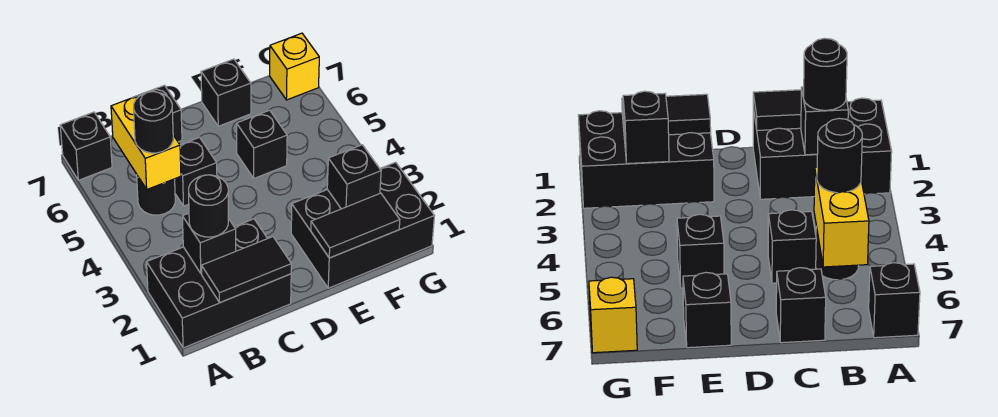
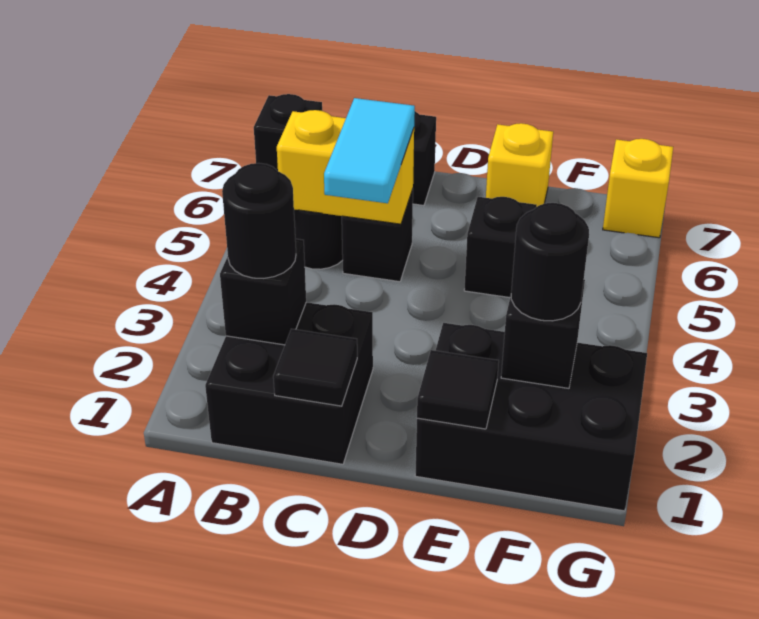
black brick A1:C2 level 1 -> black brick B1:C2 level 1
black tile B1:C1 level 2 -> black tile C1 level 2
yellow brick B5:B6 level 2 -> yellow brick B5:C5 level 2
black round brick B5 level 3 -> black round brick F2 level 3
none -> cyan tile C4:C5 level 3
black tile E1:F1 level 2 -> black tile E1 level 2
black brick E7 level 1 -> yellow brick E7 level 1

